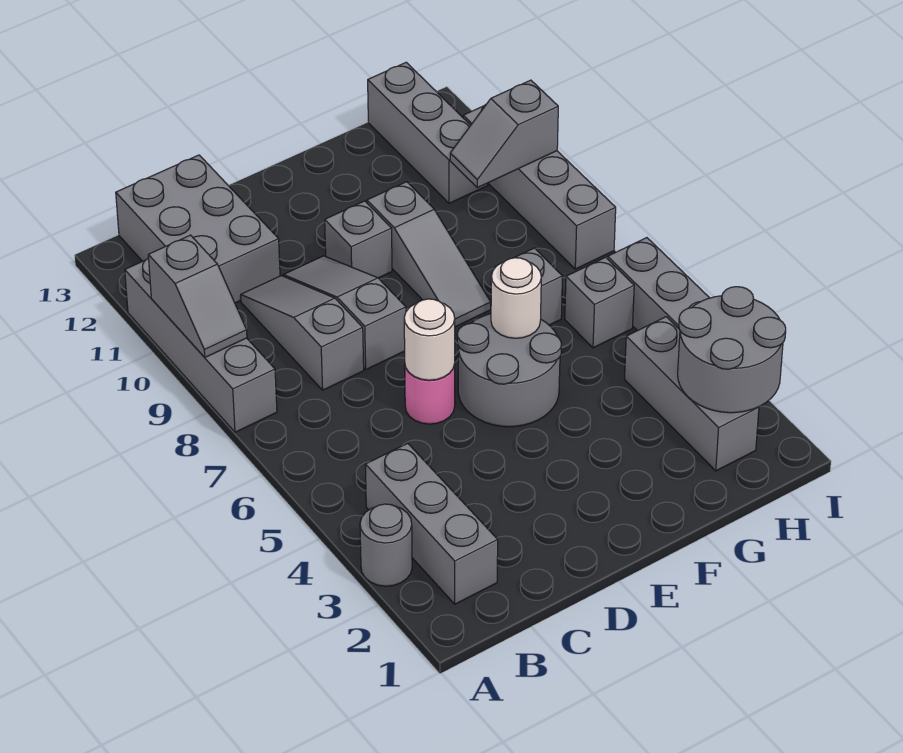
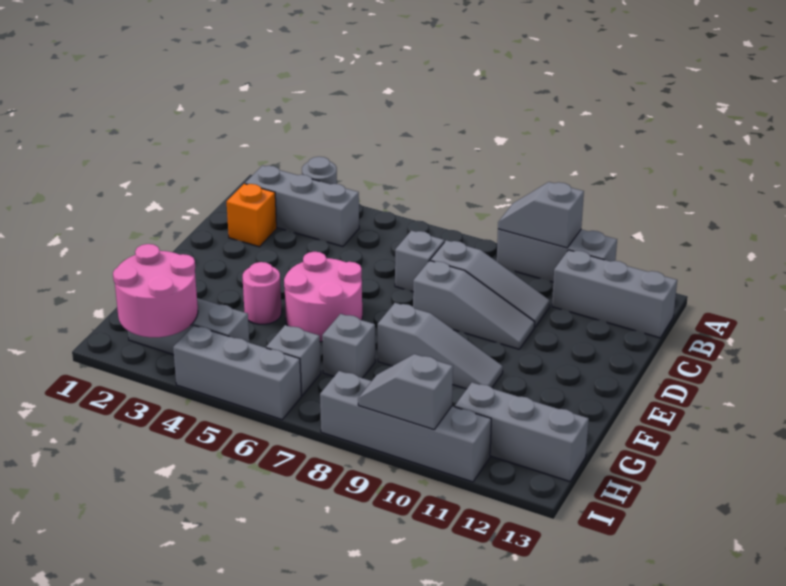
grey brick A8:A11 level 1 -> grey brick A9:A11 level 1
grey brick B11:C13 level 1 -> grey brick B11:B13 level 1
none -> orange brick C2 level 1
pink round brick D6 level 1 -> pink round brick F4 level 1
white round brick D6 level 2 -> none
grey round brick E5:F6 level 1 -> pink round brick E5:F6 level 1
grey brick E10 level 1 -> grey brick C7 level 1
white round brick F6 level 2 -> none
grey slope F8:F10 level 1 top 10 -> grey slope F8:F10 level 1 top 8
grey round brick H2:I3 level 2 -> pink round brick H2:I3 level 2
grey slope H10:I10 level 2 top I -> grey slope I9:I10 level 2 top 10

